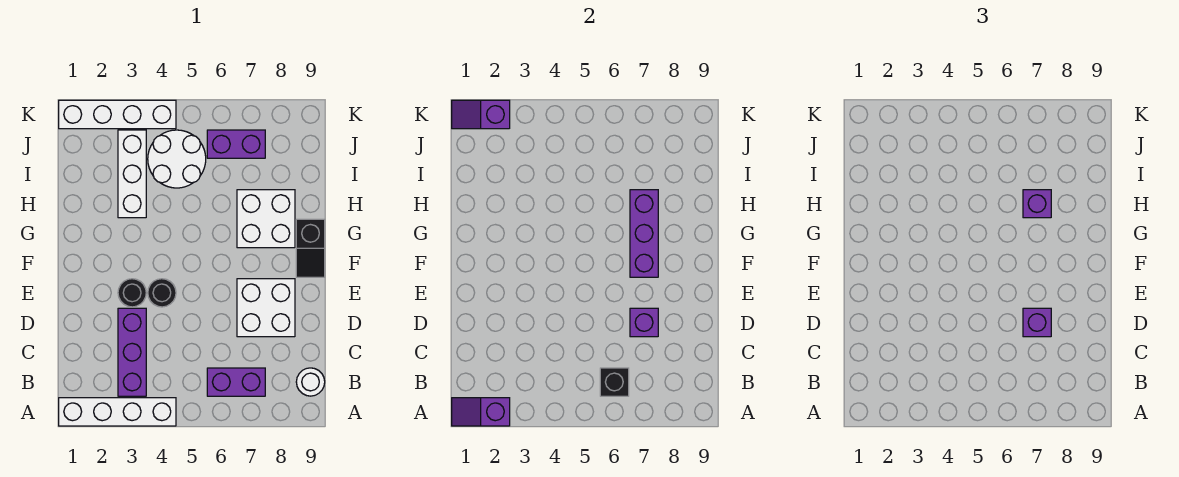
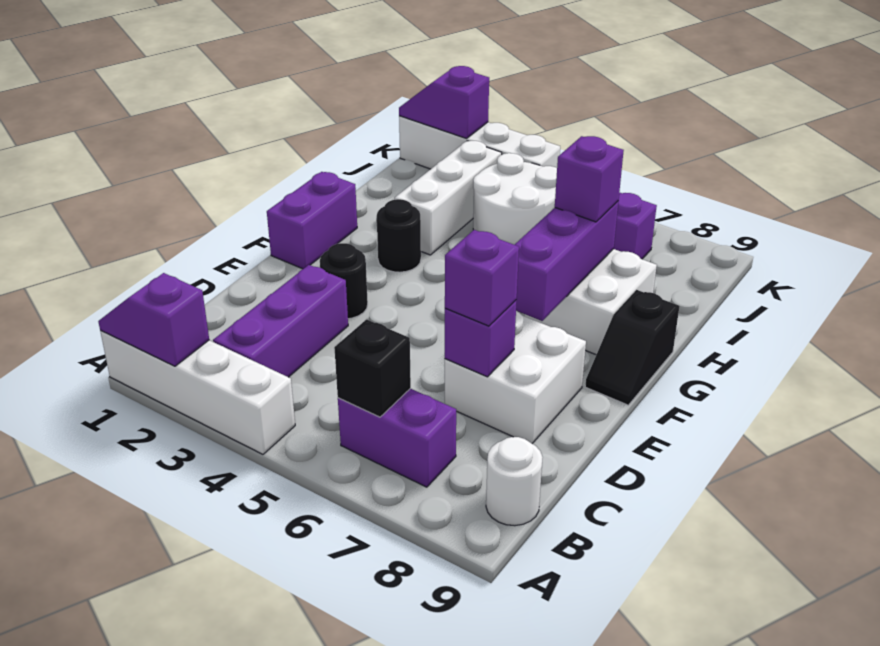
black round brick E4 level 1 -> black round brick G3 level 1
none -> purple brick F1:G1 level 1

